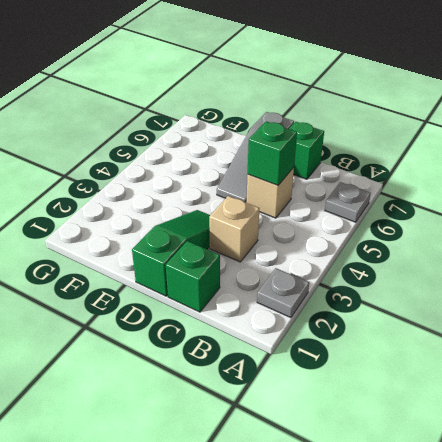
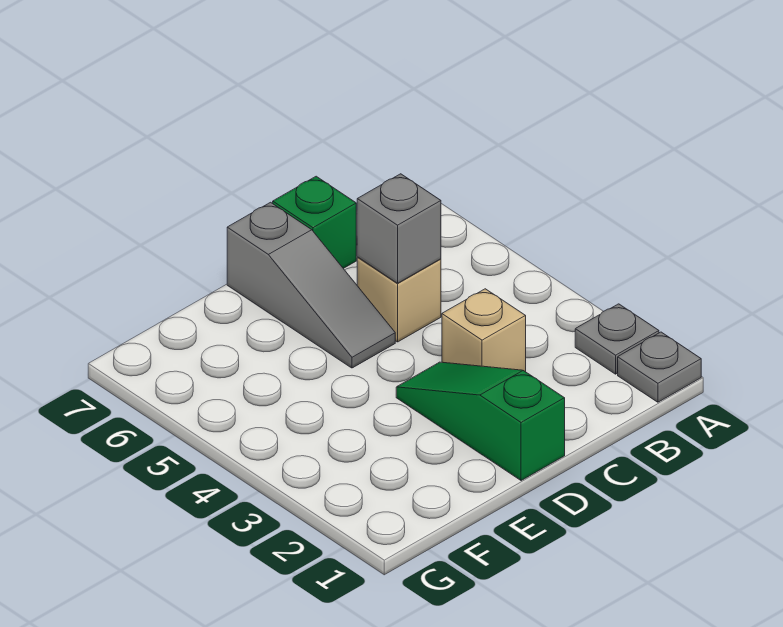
grey plate A6 level 1 -> grey plate A1 level 1
green brick C1 level 1 -> none
green brick C5 level 2 -> grey brick C5 level 2

